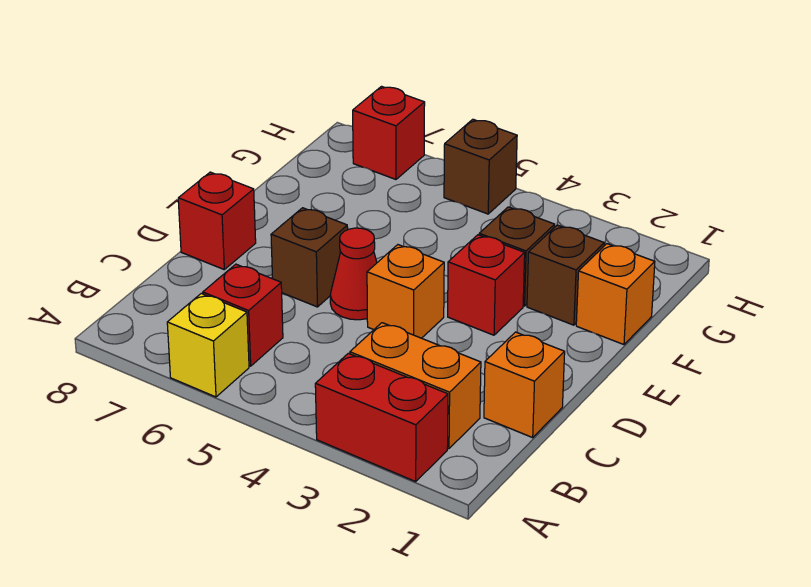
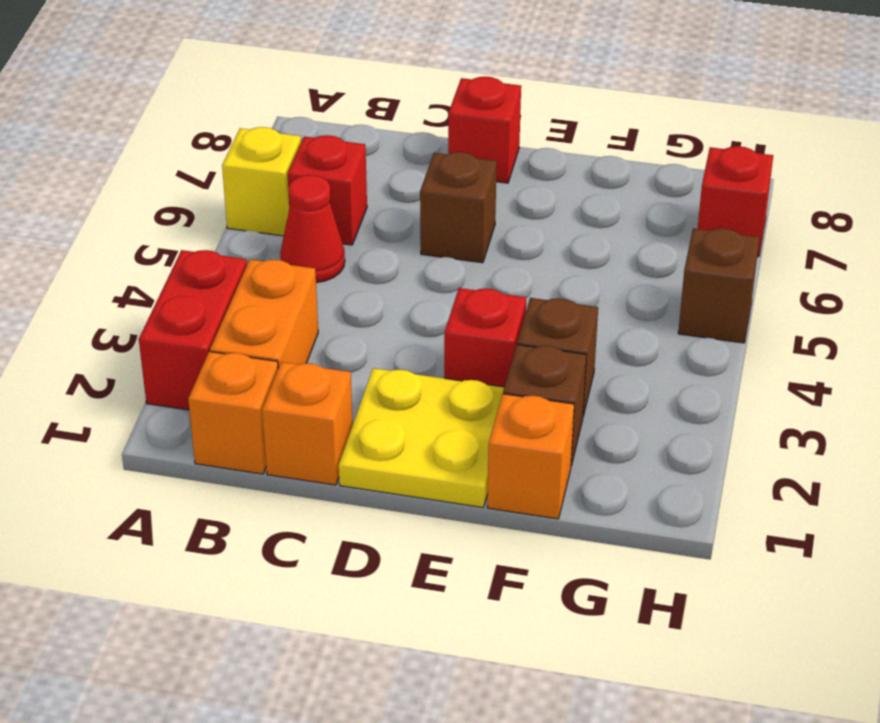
none -> yellow plate D1:E2 level 1
orange brick D4 level 1 -> orange brick B1 level 1
red cone D5 level 1 -> red cone B5 level 1

